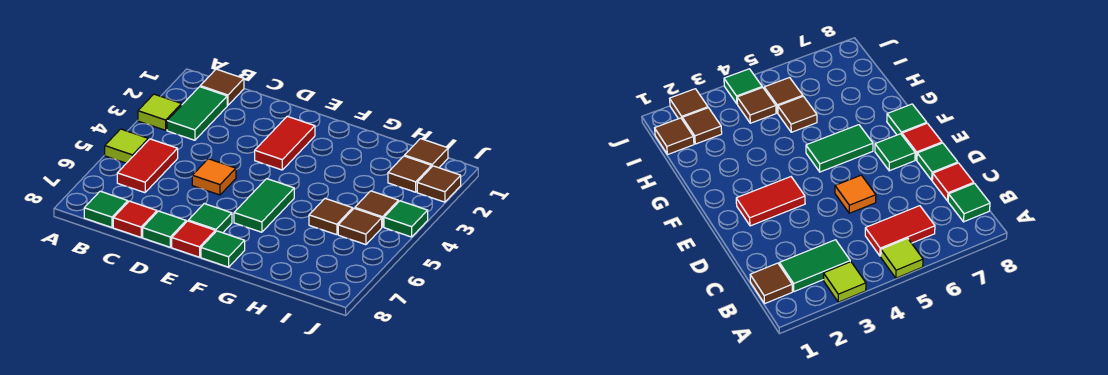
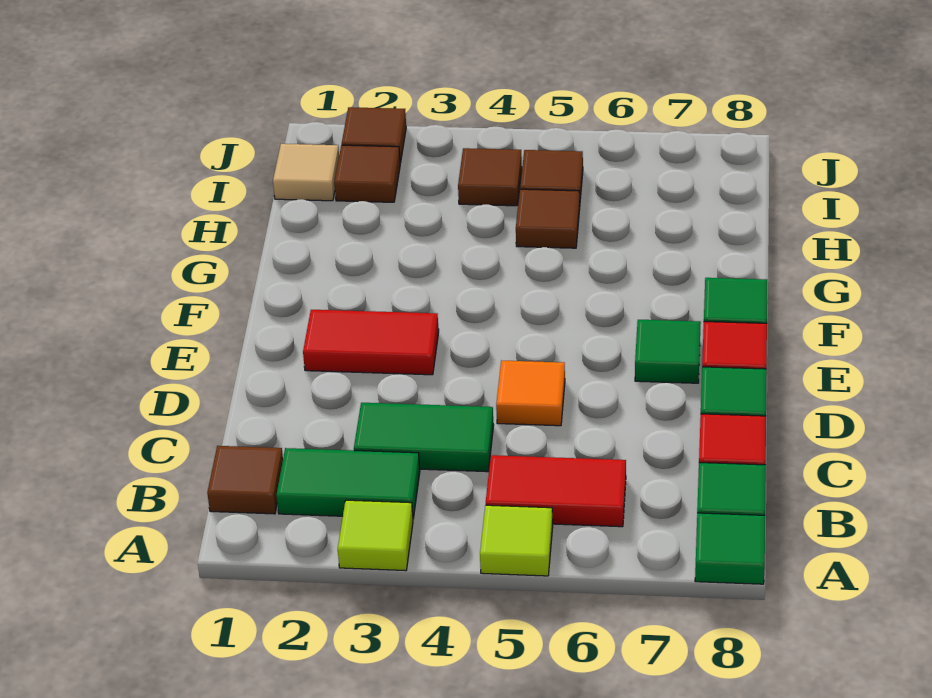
green tile F5:F6 level 1 -> green tile C3:C4 level 1
brown tile I1 level 1 -> tan tile I1 level 1
green tile J4 level 1 -> green tile A8 level 1

